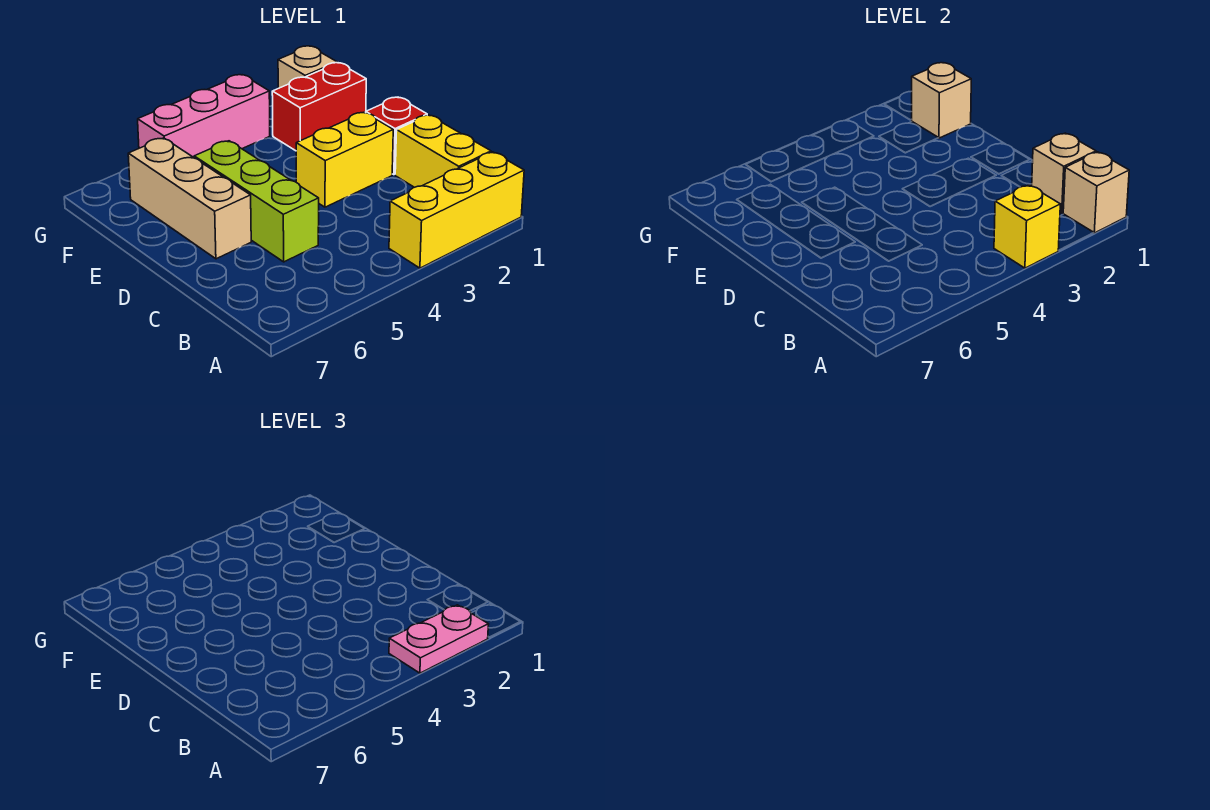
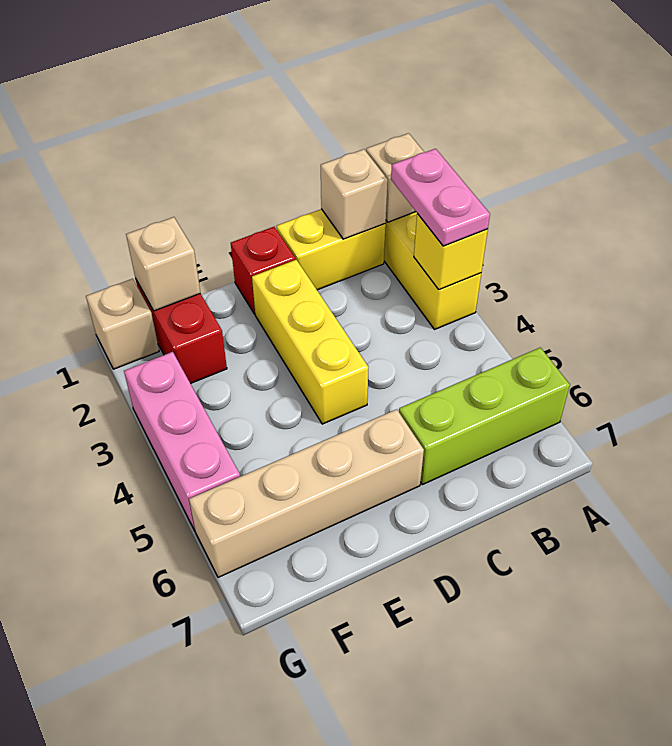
lime brick C5:E5 level 1 -> lime brick A6:C6 level 1
yellow brick D2:D3 level 1 -> yellow brick D2:D4 level 1
tan brick D6:F6 level 1 -> tan brick D6:G6 level 1

